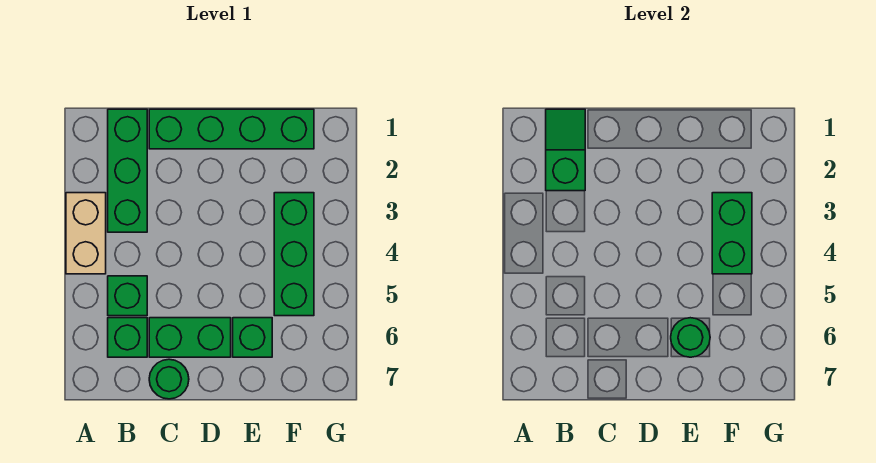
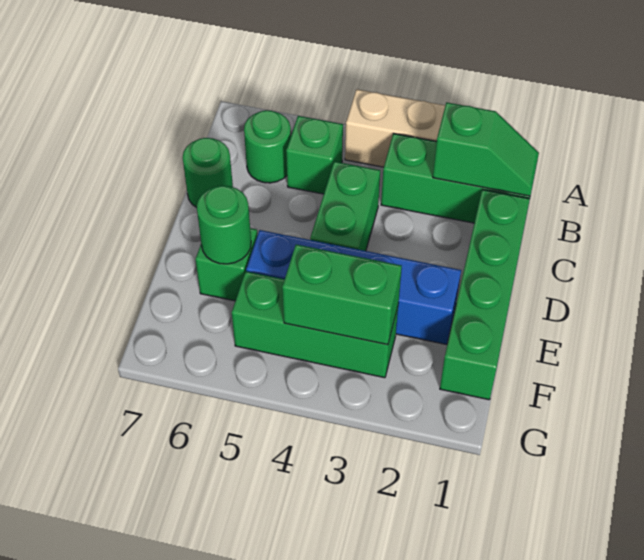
green brick B6 level 1 -> green round brick B6 level 1
green brick C6:D6 level 1 -> green brick C4:D4 level 1
none -> blue brick E2:E5 level 1

